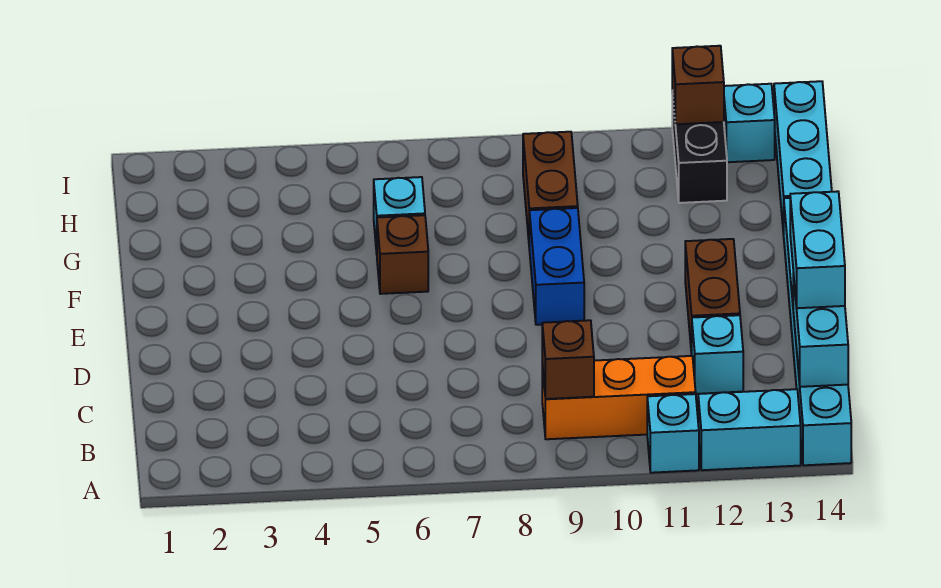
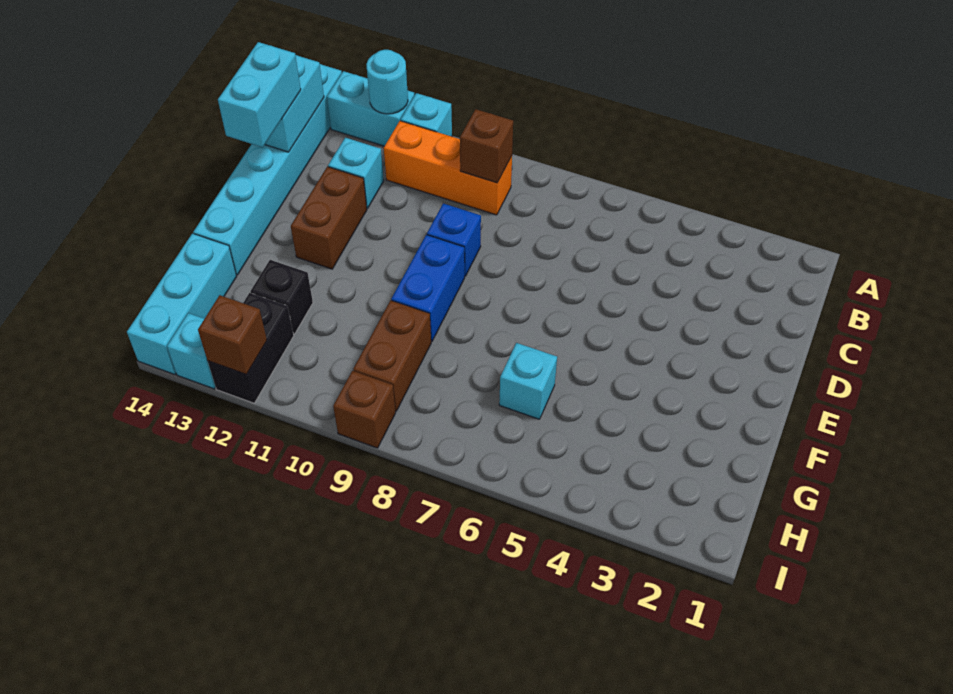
none -> cyan round brick A12 level 2
none -> blue brick D9 level 1
brown brick F6 level 1 -> brown brick I9 level 1
none -> black brick G12 level 1

